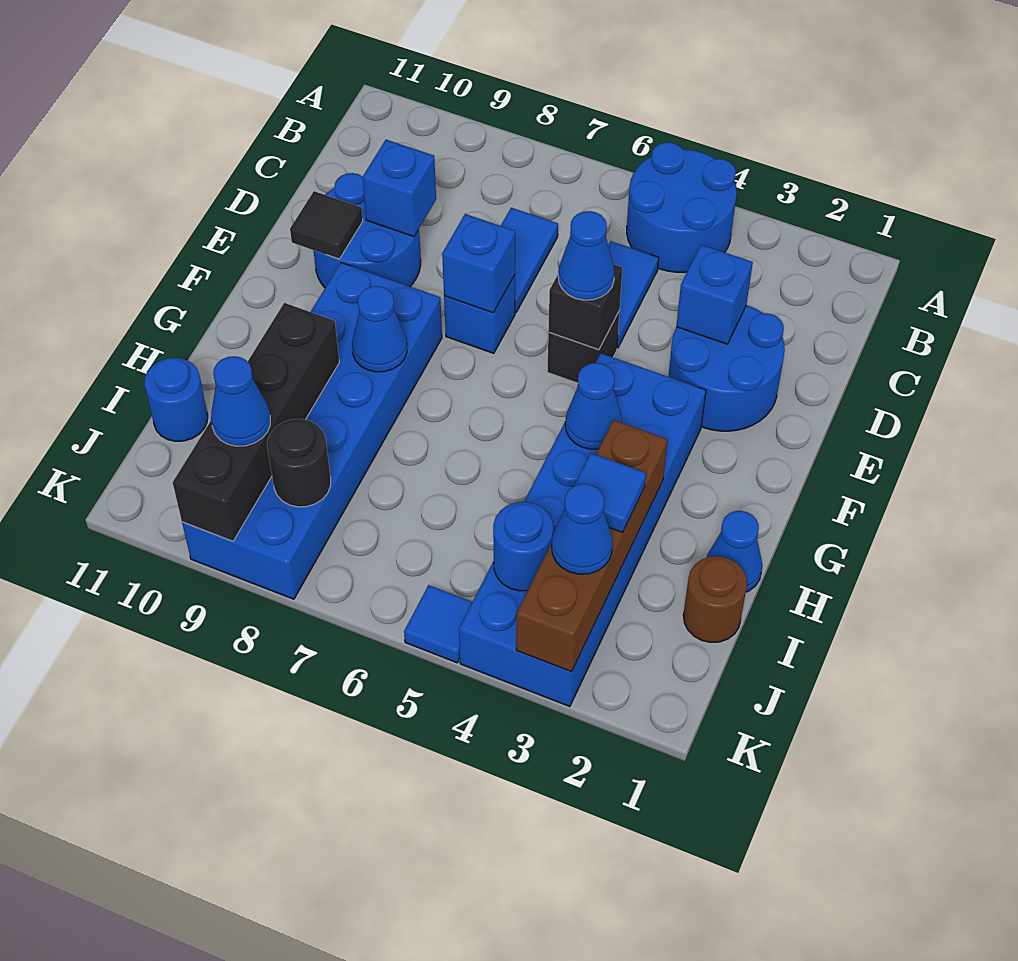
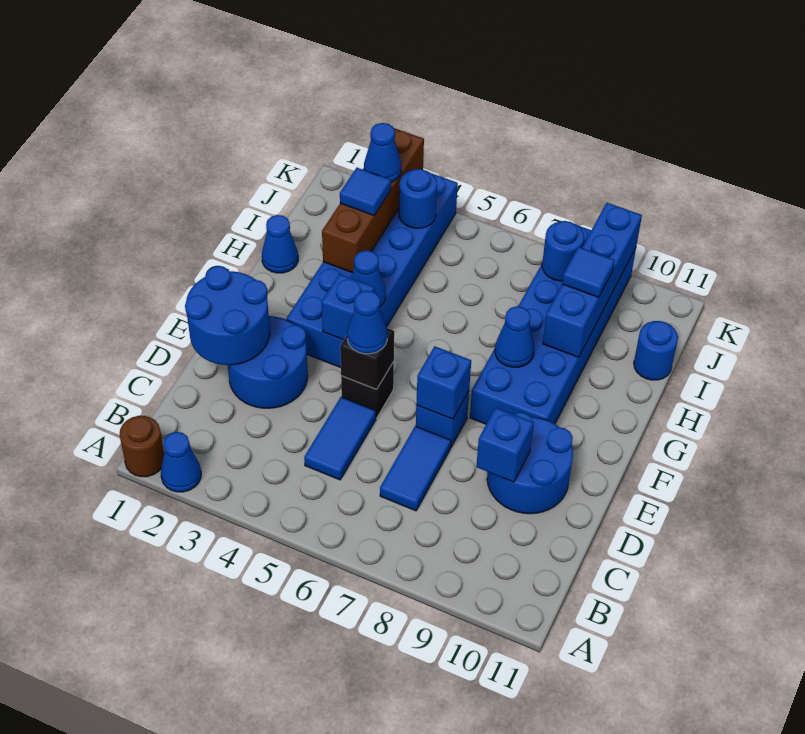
blue round brick A4:B5 level 1 -> blue round brick D1:E2 level 2
blue brick D3 level 2 -> blue brick F4 level 2
black tile E10 level 2 -> none
black brick H9:K9 level 2 -> blue brick H9:K9 level 2
brown round brick I1 level 1 -> brown round brick A1 level 1
black round brick J8 level 2 -> blue round brick J8 level 2
blue cone J9 level 3 -> blue cone A2 level 1
blue tile K5 level 1 -> blue tile I9 level 3

